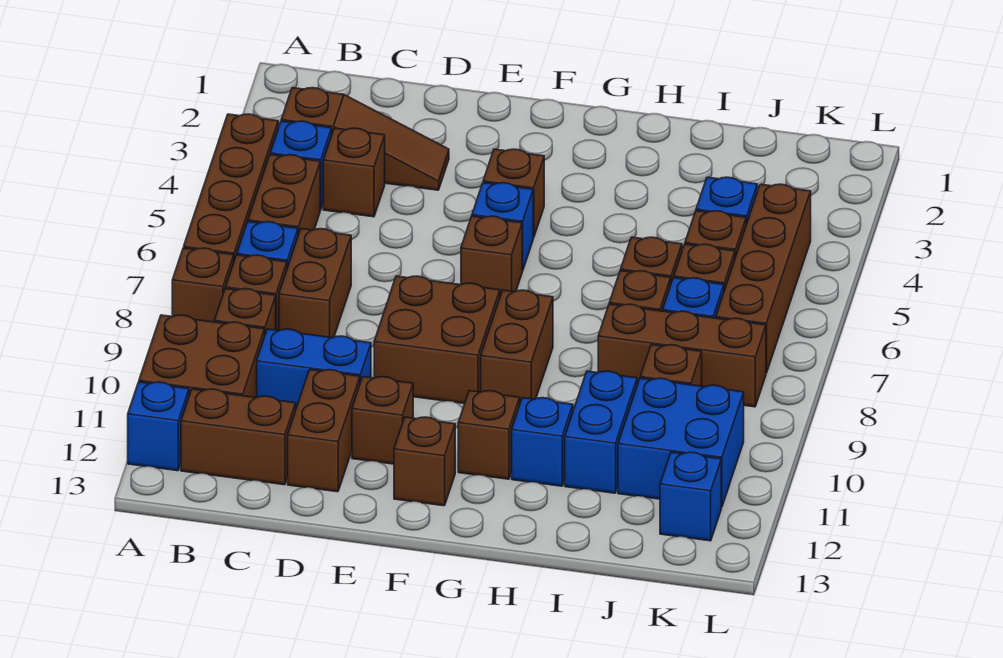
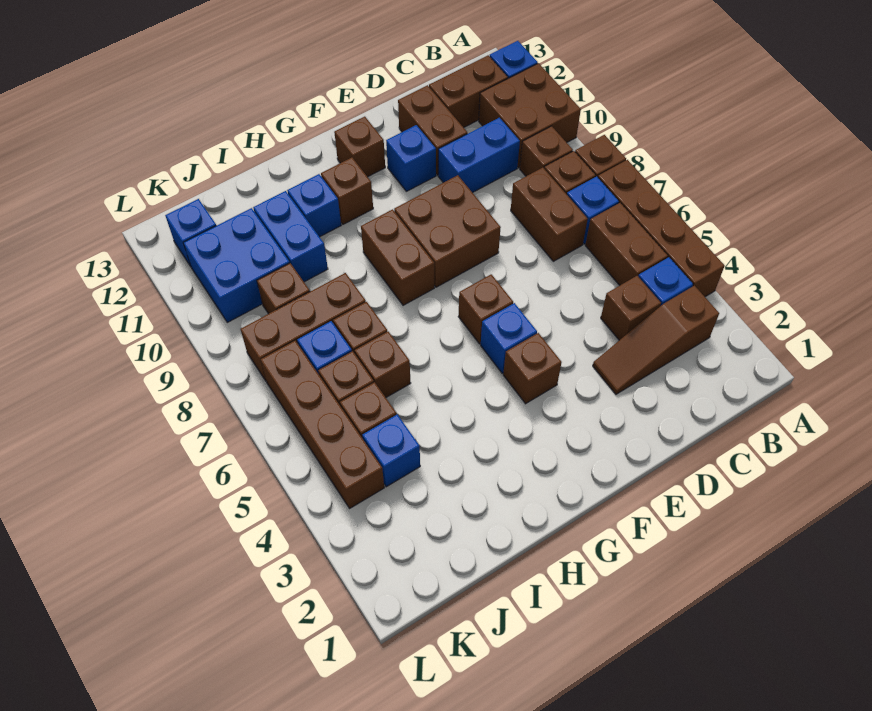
brown brick E11 level 1 -> blue brick E11 level 1

